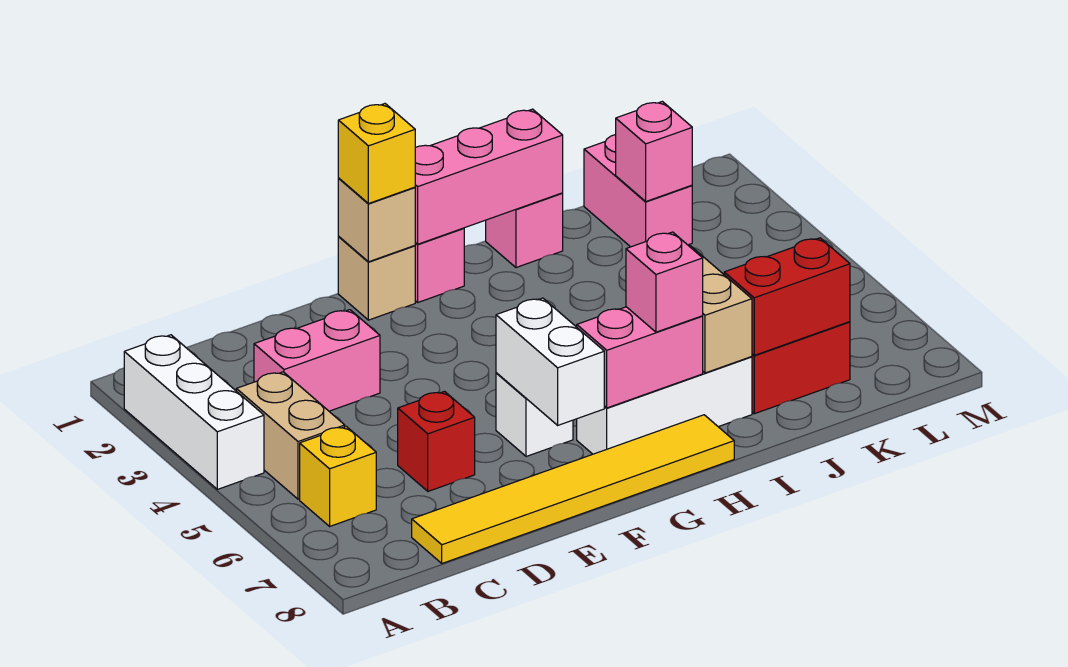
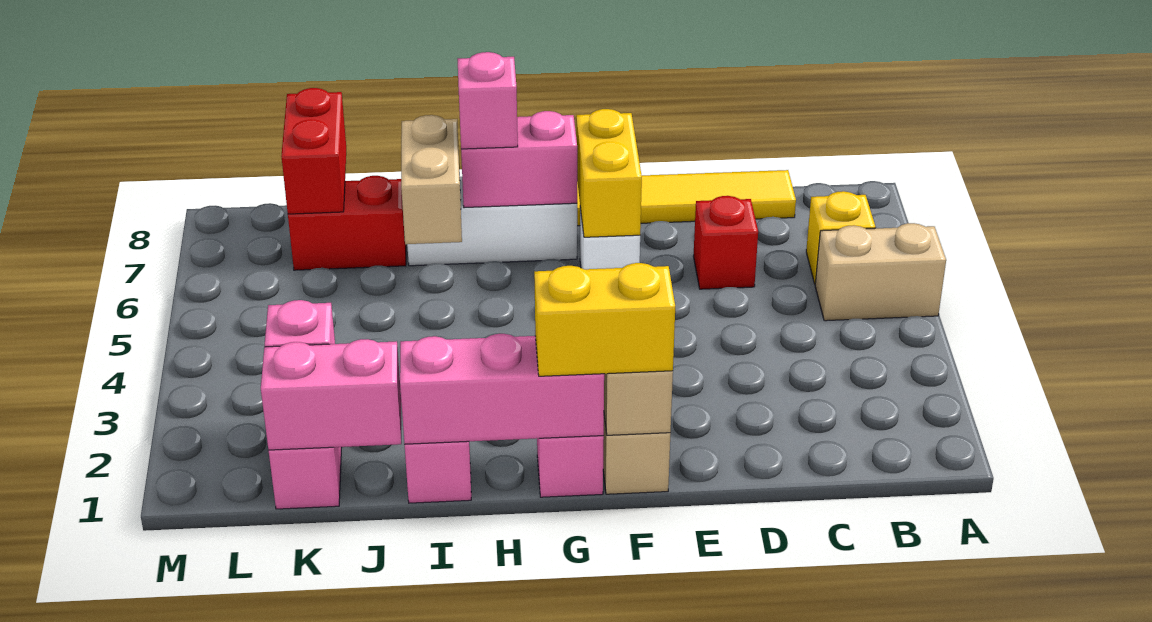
white brick A2:A4 level 1 -> none
tan brick B4:B5 level 1 -> tan brick A5:B5 level 1
pink brick C3:D3 level 1 -> pink brick J1:K1 level 2
yellow brick F1 level 3 -> yellow brick F1:G1 level 3
white brick F6:F7 level 2 -> yellow brick F6:F7 level 2
red brick J7:K7 level 2 -> red brick K7:K8 level 2

